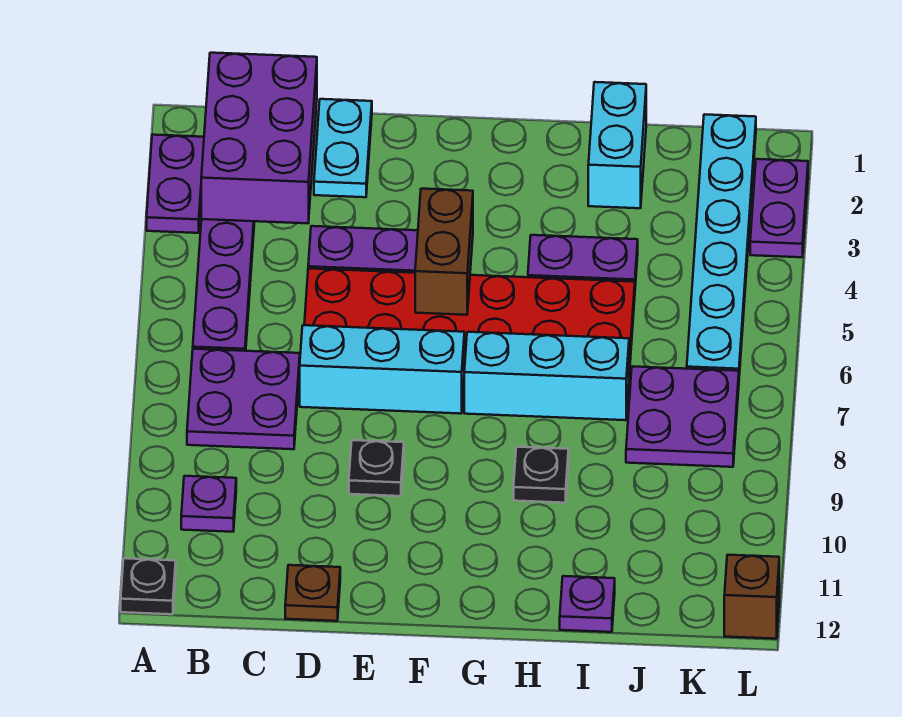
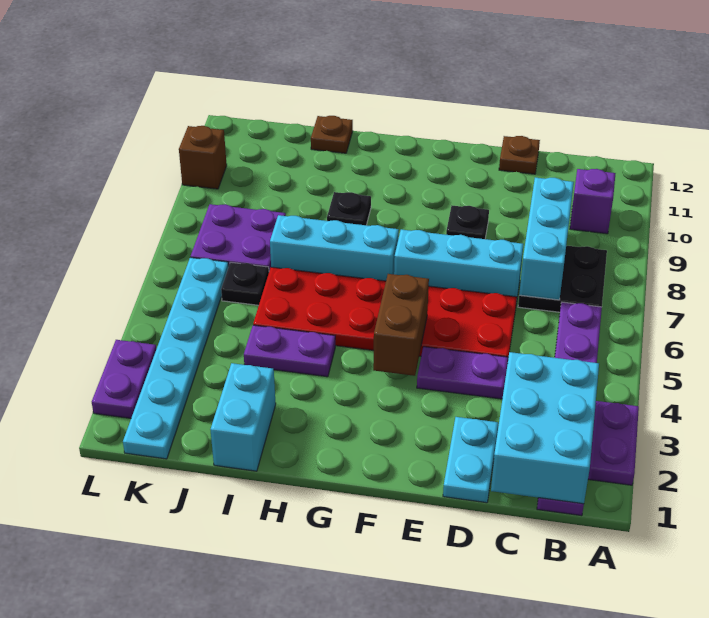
black plate A12 level 1 -> black plate J6 level 1
purple brick B1:C3 level 2 -> cyan brick B1:C3 level 2
purple plate B7:C8 level 1 -> black plate B7:C8 level 1
purple plate B10 level 1 -> purple brick B10 level 1
none -> cyan brick C7:C9 level 2
purple plate I12 level 1 -> brown plate I12 level 1
brown brick L12 level 1 -> brown brick L10 level 1

